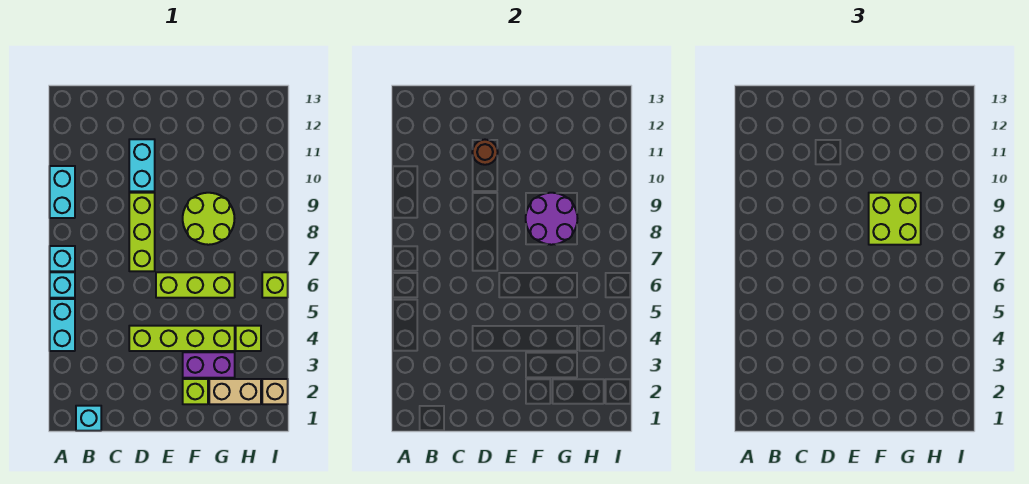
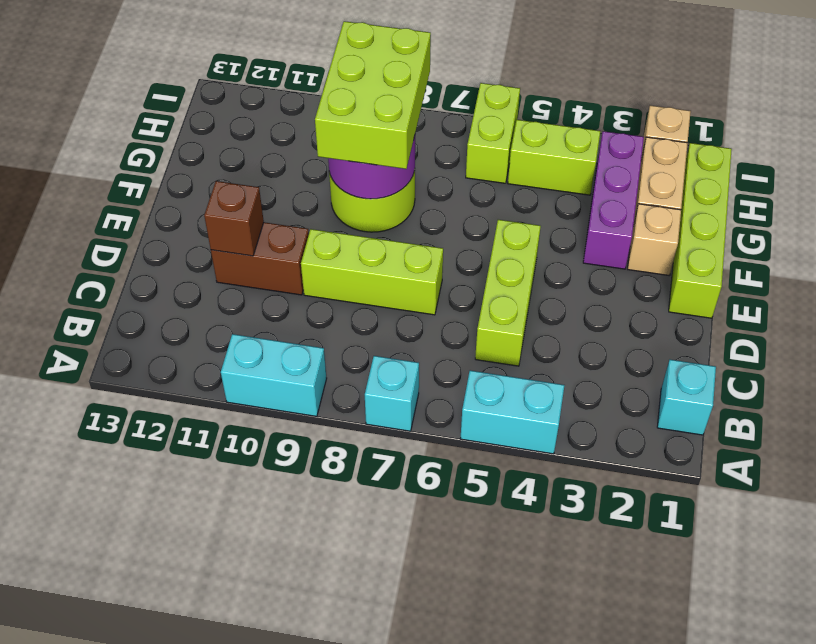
cyan brick A6 level 1 -> none
lime brick D4:G4 level 1 -> lime brick E1:H1 level 1
cyan brick D10:D11 level 1 -> brown brick D10:D11 level 1
brown round brick D11 level 2 -> brown brick D11 level 2
lime brick E6:G6 level 1 -> lime brick C5:E5 level 1
lime brick F2 level 1 -> tan brick F2 level 1
purple brick F3:G3 level 1 -> purple brick F3:H3 level 1
lime brick F8:G9 level 3 -> lime brick F8:H9 level 3
lime brick H4 level 1 -> lime brick H4:H5 level 1
lime brick I6 level 1 -> lime brick H6:I6 level 1

